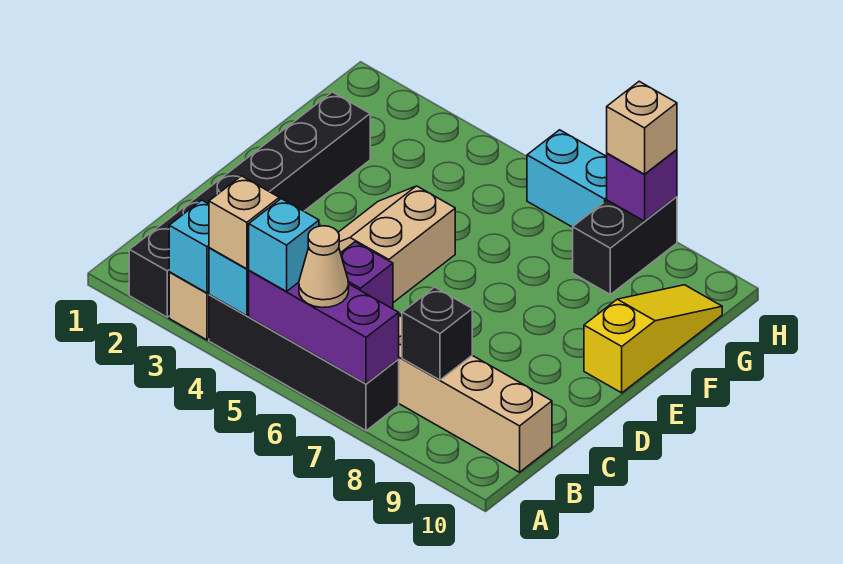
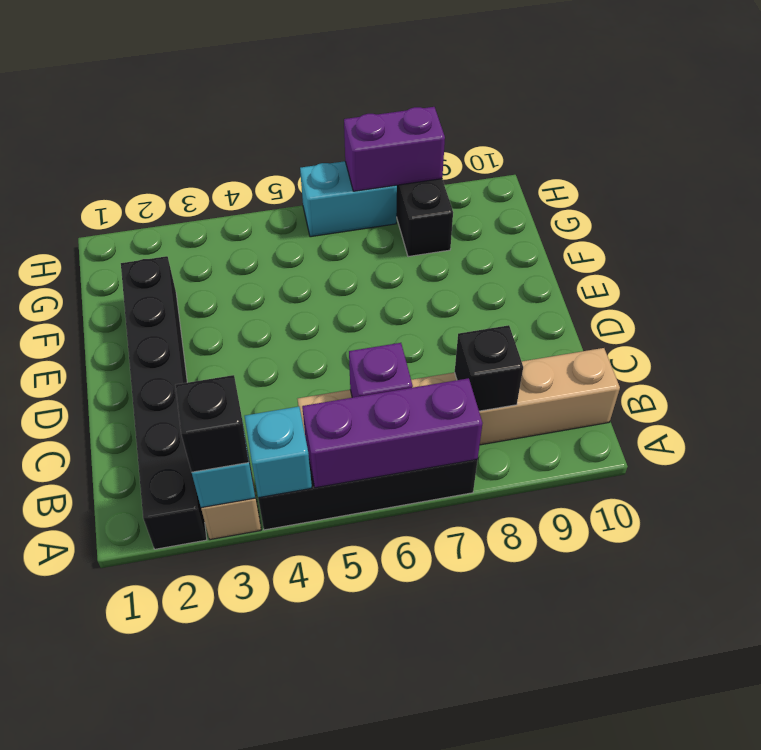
none -> black brick A3 level 3
tan brick A4 level 3 -> none
cyan brick A5 level 3 -> none
tan cone A6 level 3 -> none
tan slope D4:E5 level 1 top 5 -> none
yellow slope E10:G10 level 1 top E -> none
purple brick H8 level 2 -> purple brick H7:H8 level 2
tan brick H8 level 3 -> none

